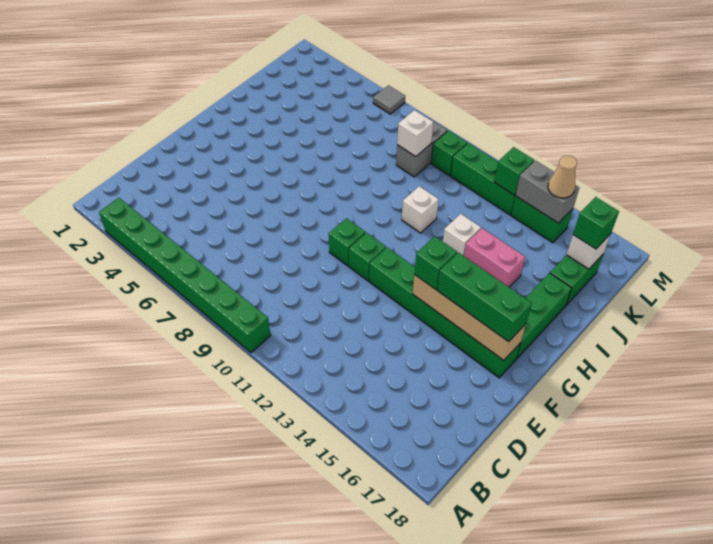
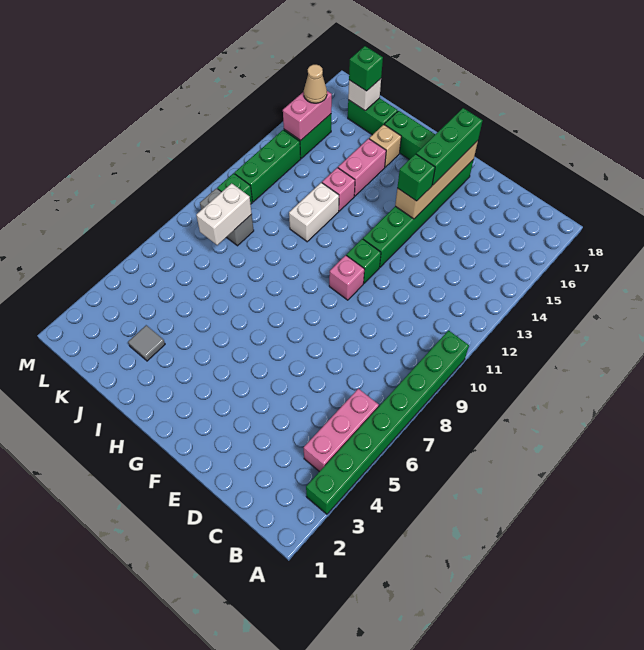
none -> pink brick B4:B6 level 1
green brick F10 level 1 -> pink brick F10 level 1
white brick I11 level 1 -> white brick I11:I12 level 1
white brick I13 level 1 -> pink brick I13 level 1
none -> tan brick I16 level 1
white brick K9 level 2 -> white brick K8:K9 level 2
green brick L13 level 2 -> none
grey brick L14:L15 level 2 -> pink brick L14:L15 level 2
grey tile M6 level 1 -> grey tile J3 level 1

